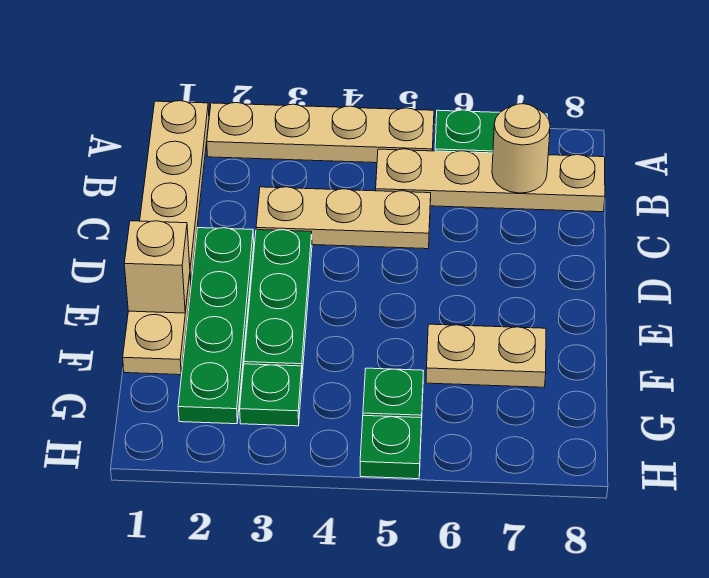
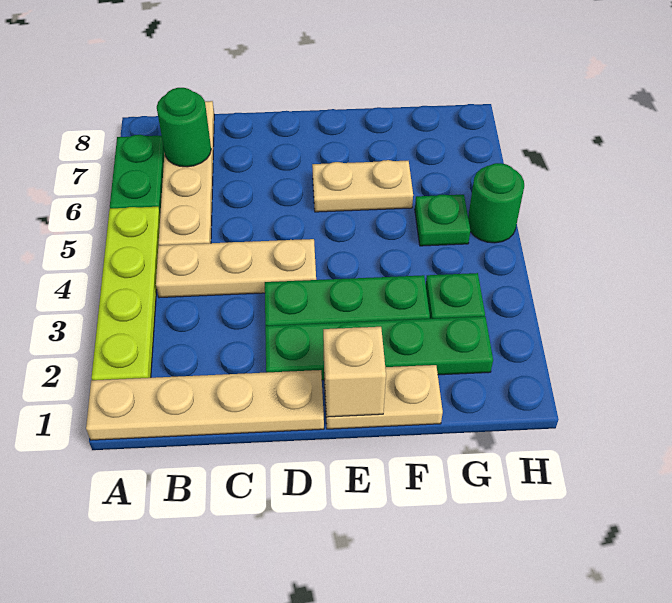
tan plate A2:A5 level 1 -> lime plate A2:A5 level 1
tan round brick B7 level 2 -> green round brick B7 level 2
tan plate C3:C5 level 1 -> tan plate B4:D4 level 1
tan plate F6:F7 level 1 -> tan plate E6:F6 level 1
green plate H5 level 1 -> green round brick H5 level 1

